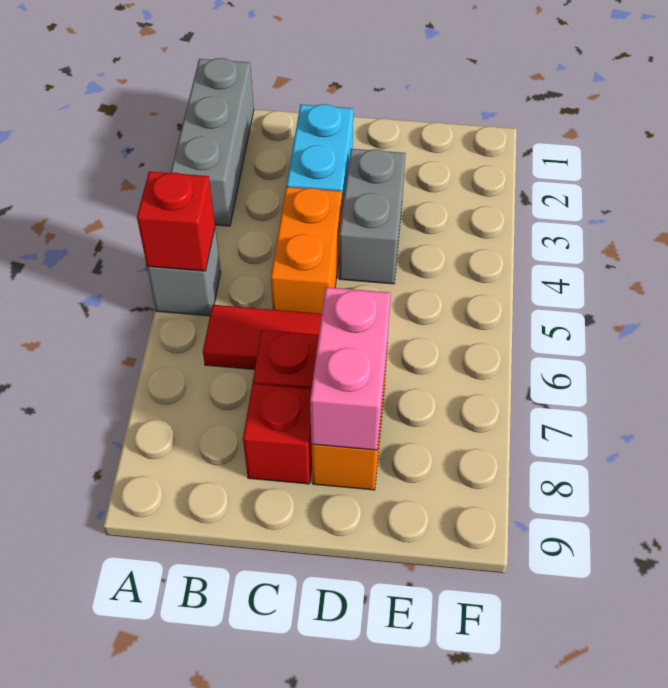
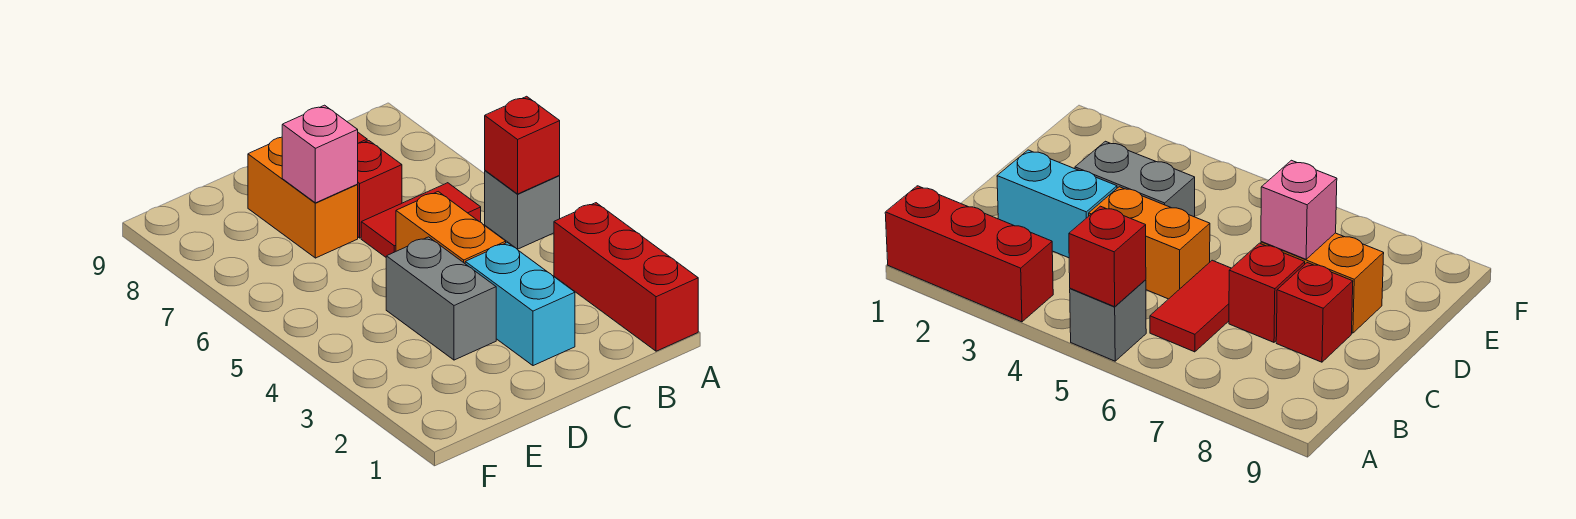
grey brick A1:A3 level 1 -> red brick A1:A3 level 1
pink brick D7:D8 level 2 -> pink brick D7 level 2

